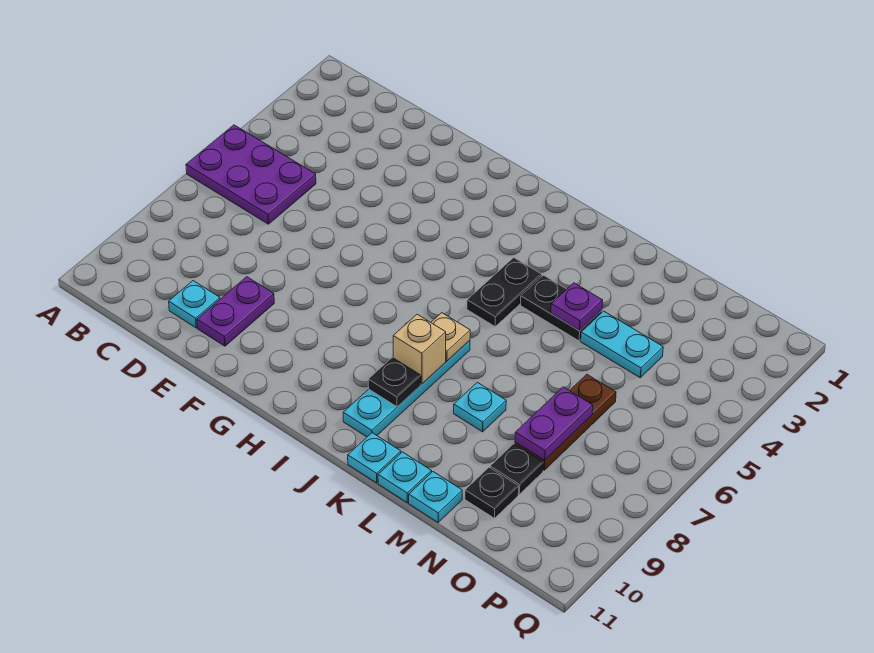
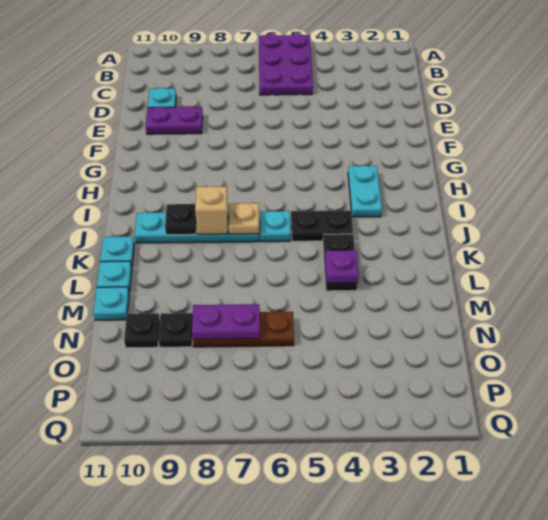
cyan plate L8 level 1 -> cyan plate J6 level 1
cyan plate M4:N4 level 1 -> cyan plate H3:I3 level 1

